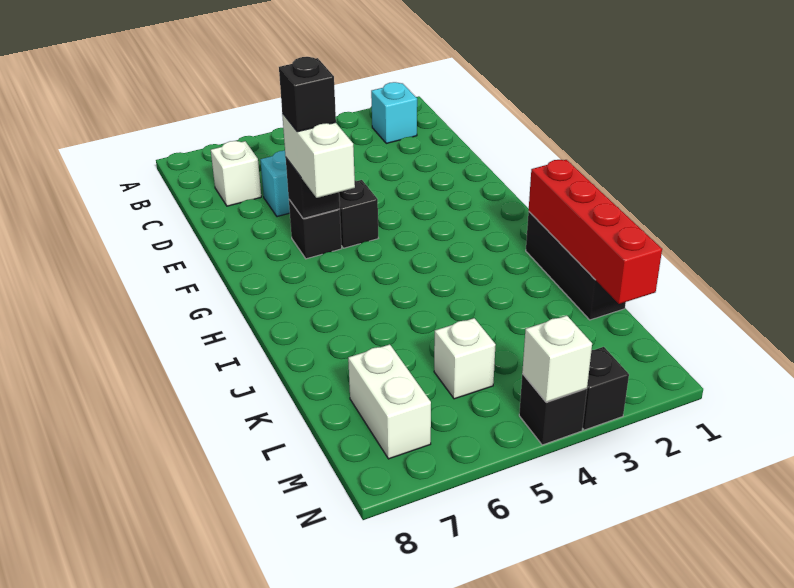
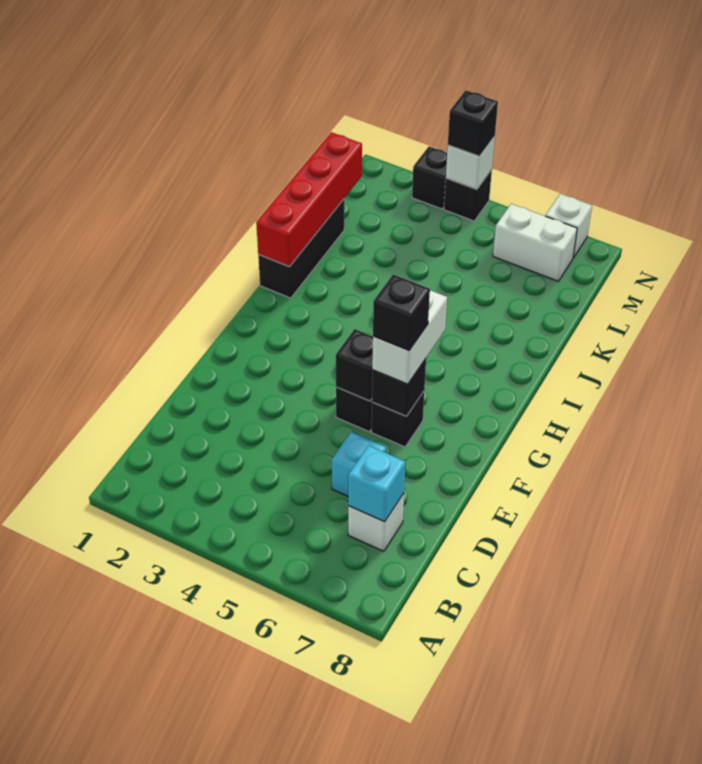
cyan brick B2 level 1 -> cyan brick C7 level 2
none -> black brick F5 level 2
white brick L5 level 1 -> white brick N7 level 1
white brick L7:M7 level 1 -> white brick M6:M7 level 1
none -> black brick N4 level 3

